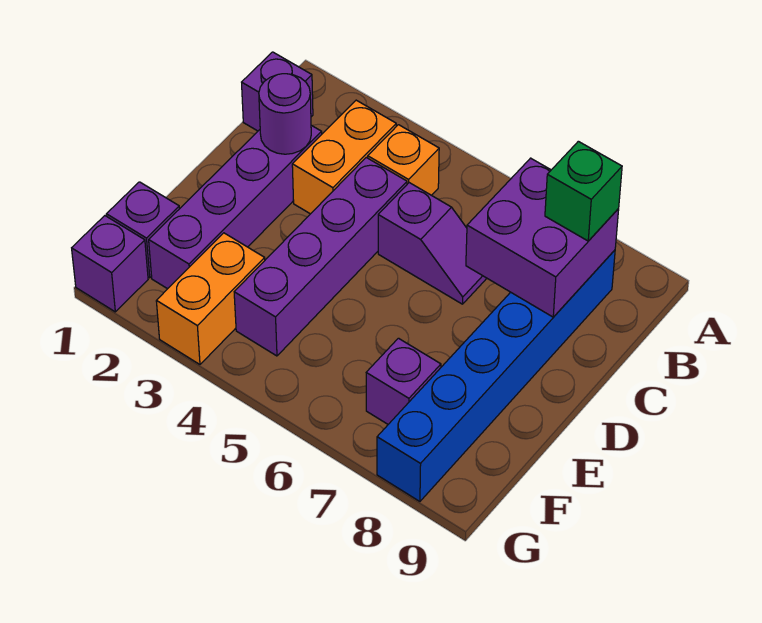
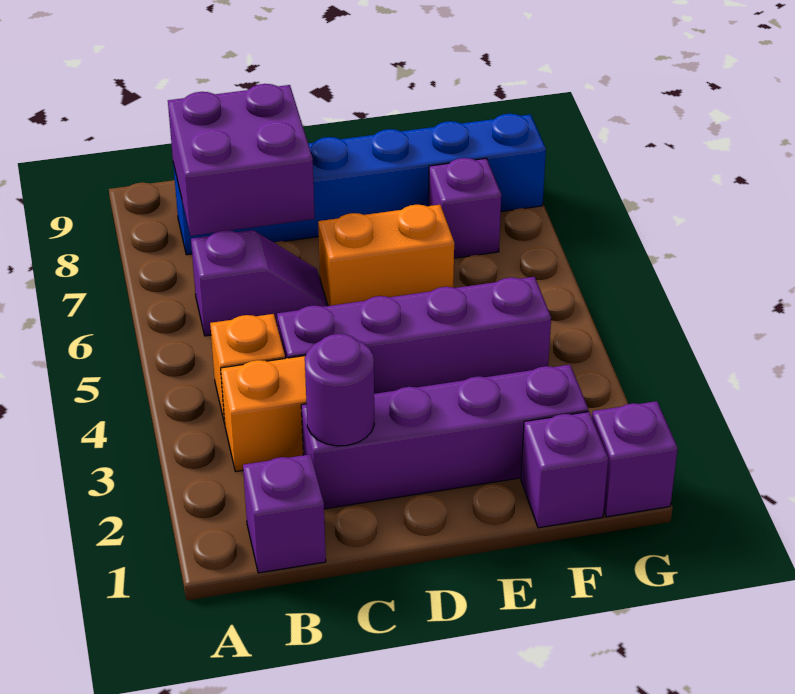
green brick B8 level 3 -> none
purple slope C5:C6 level 1 top 5 -> purple slope B6:C6 level 1 top B
orange brick F3:G3 level 1 -> orange brick D6:E6 level 1

